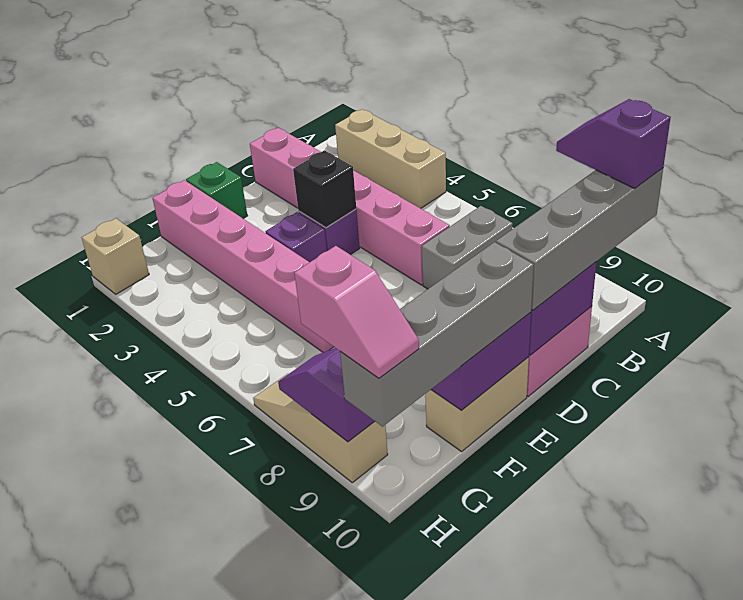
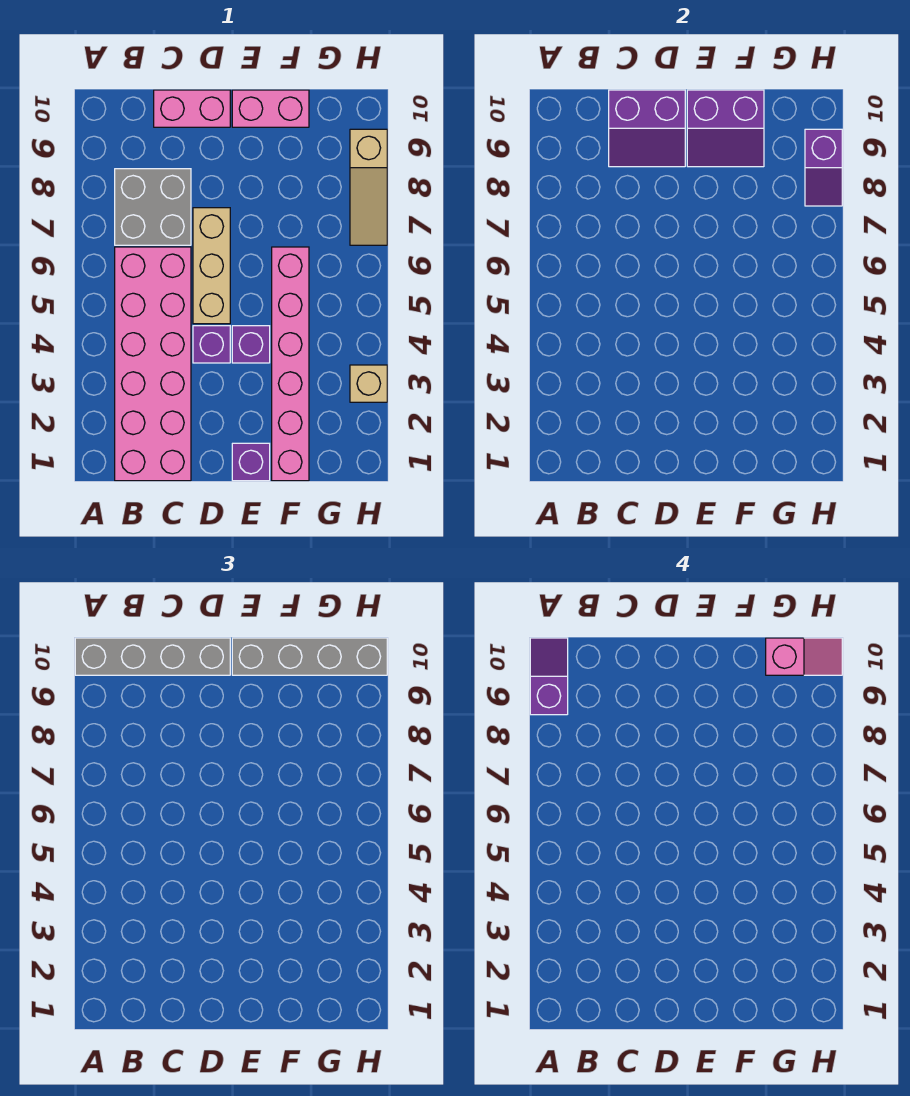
tan brick A2:A4 level 1 -> tan brick D5:D7 level 1
purple slope A9:A10 level 4 top 10 -> purple slope A9:A10 level 4 top 9
grey brick B7:C7 level 1 -> grey brick B7:C8 level 1
pink brick C1:C6 level 1 -> pink brick B1:C6 level 1
black brick D4 level 2 -> none
green brick E1 level 1 -> purple brick E1 level 1
tan brick E10:F10 level 1 -> pink brick E10:F10 level 1
tan brick H1 level 1 -> tan brick H3 level 1
pink slope H9:H10 level 4 top 9 -> pink slope G10:H10 level 4 top G

